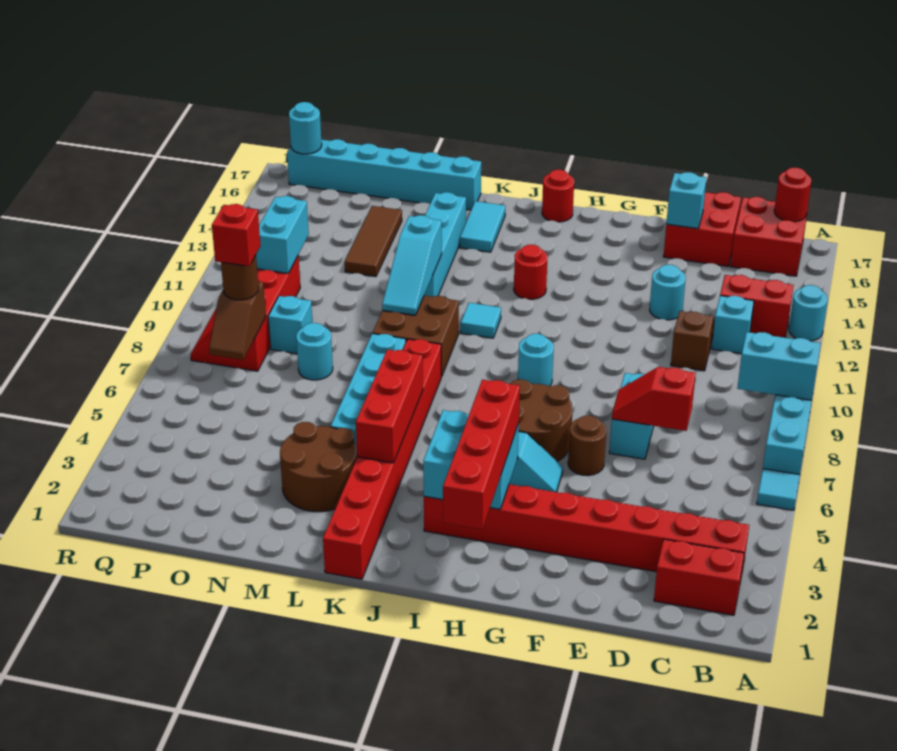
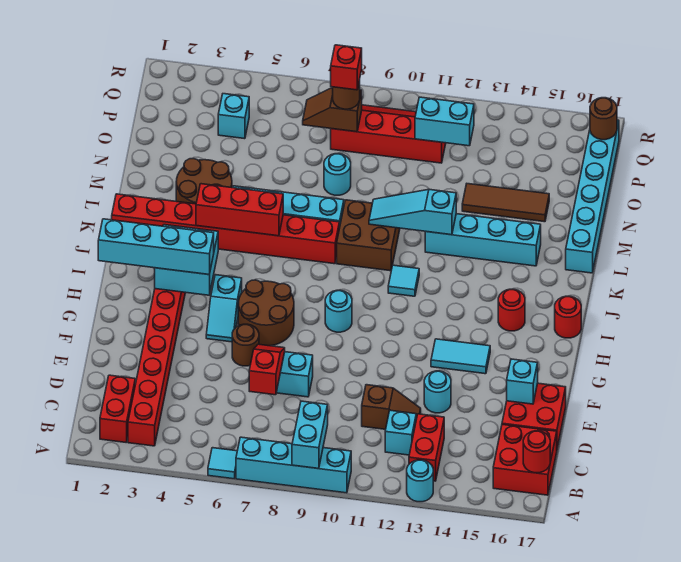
red brick H1:H4 level 3 -> cyan brick H1:H4 level 3
red round brick I13 level 1 -> red round brick I15 level 1
cyan tile K15:K16 level 1 -> cyan tile G13:G14 level 1
cyan brick O9 level 1 -> cyan brick P4 level 1
cyan round brick Q17 level 2 -> brown round brick Q17 level 2

